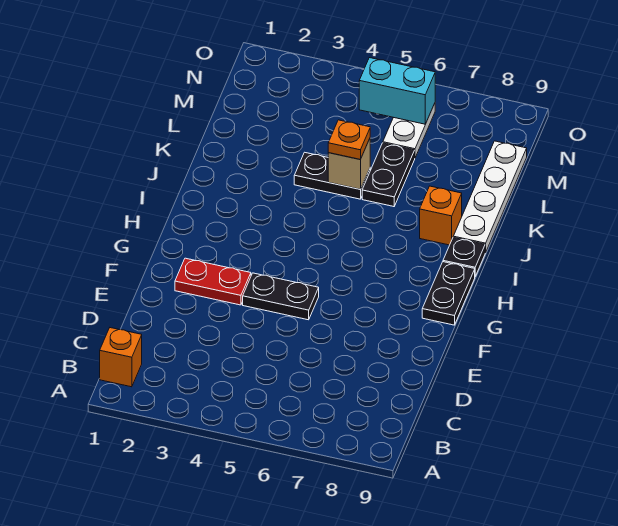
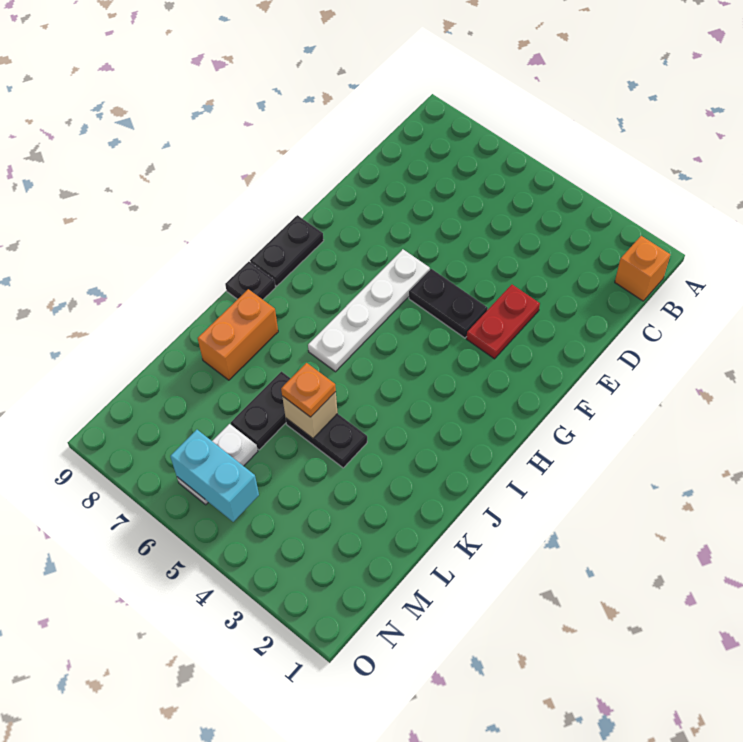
red plate F2:F3 level 1 -> red plate E3:F3 level 1
orange brick J8 level 1 -> orange brick J8:K8 level 1
white plate J9:M9 level 1 -> white plate F6:I6 level 1

